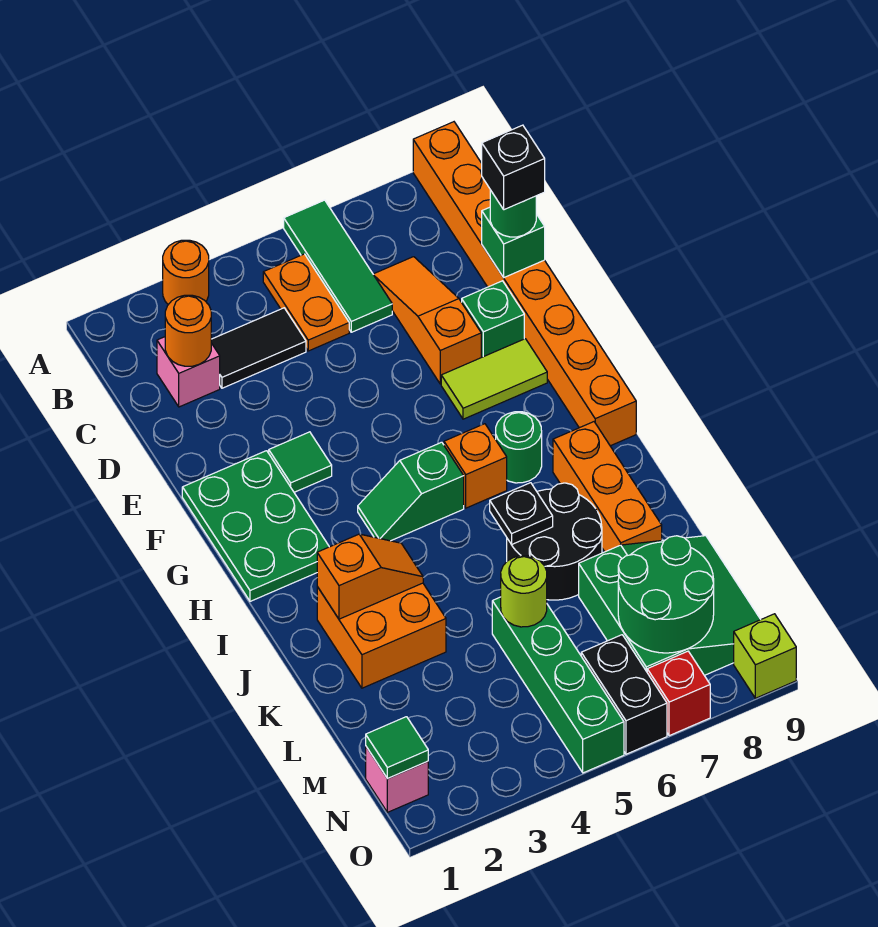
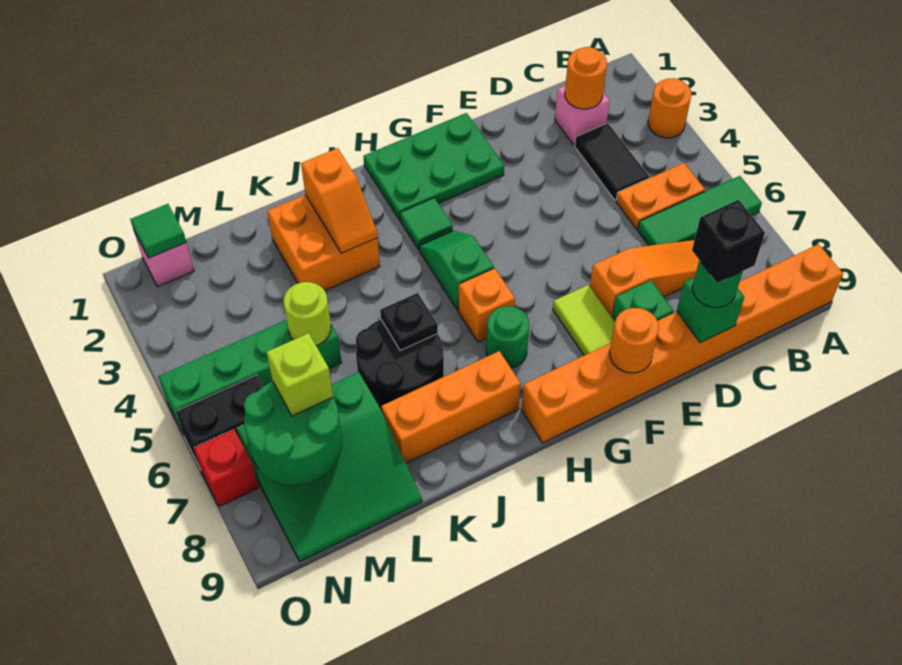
green tile F3 level 1 -> green tile H3 level 1
none -> orange round brick F9 level 2
lime brick O9 level 1 -> lime brick M7 level 3

